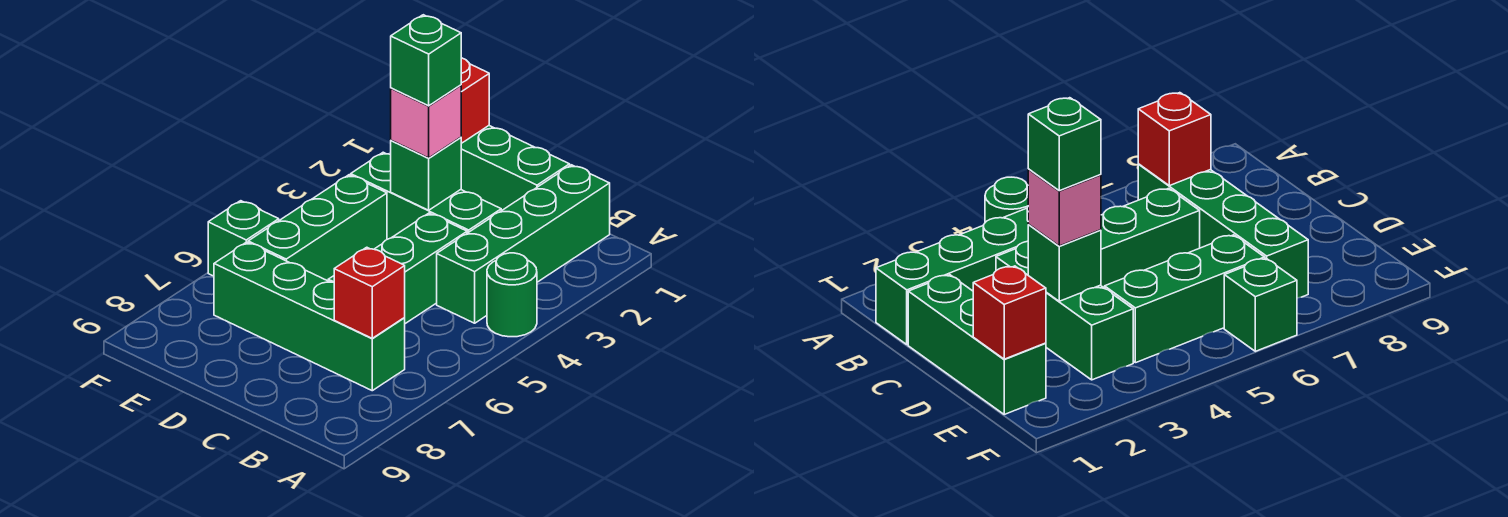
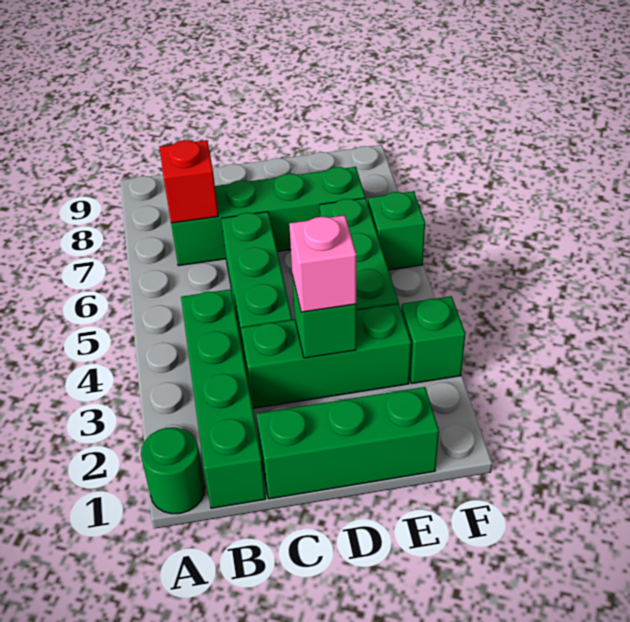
green round brick A4 level 1 -> green round brick A1 level 1
green brick D3 level 4 -> green brick F3 level 1
red brick E1 level 2 -> none

